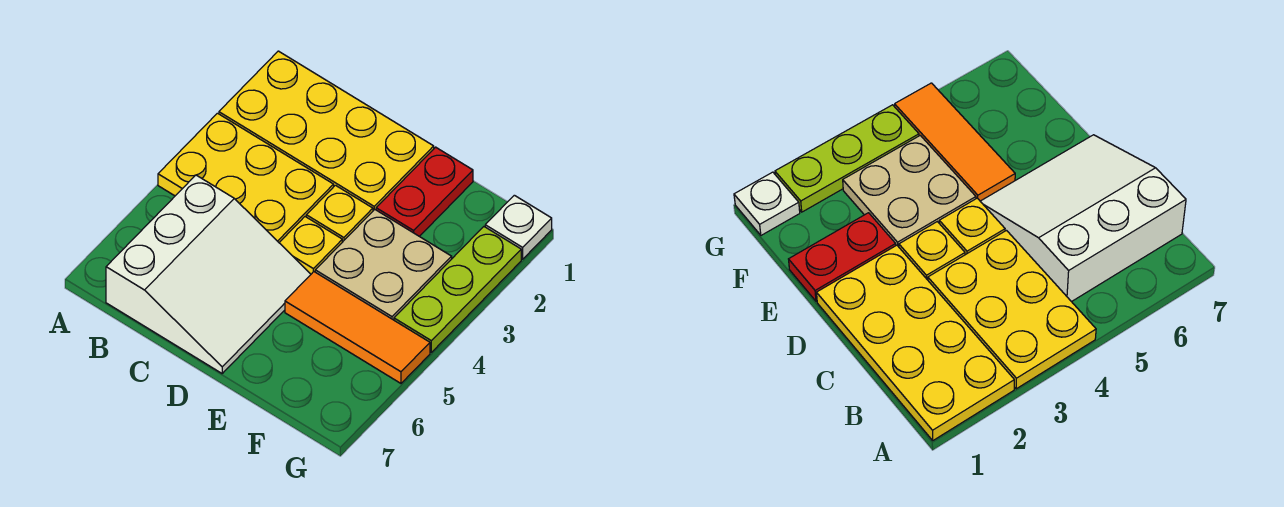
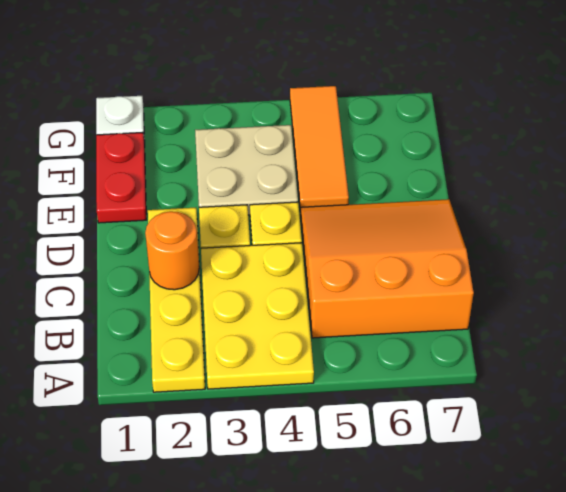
yellow plate A1:D2 level 1 -> yellow plate A2:D2 level 1
white slope B5:D7 level 1 top B -> orange slope B5:D7 level 1 top B
none -> orange round brick C2 level 2
red plate E1:E2 level 1 -> red plate E1:F1 level 1
lime plate G2:G4 level 1 -> none

